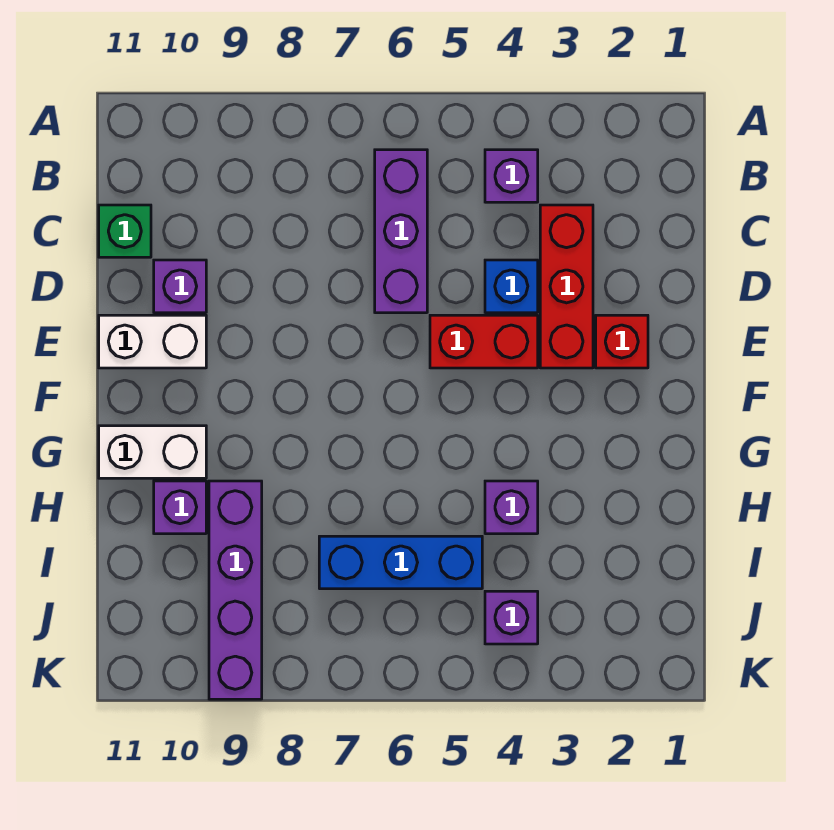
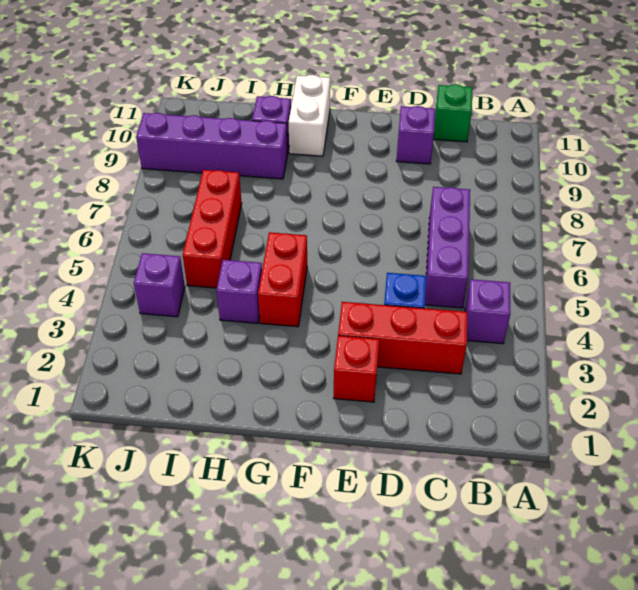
purple brick B6:D6 level 1 -> purple brick C5:C7 level 1
red brick E4:E5 level 1 -> red brick G4:G5 level 1
white brick E10:E11 level 1 -> none
blue brick I5:I7 level 1 -> red brick I5:I7 level 1

